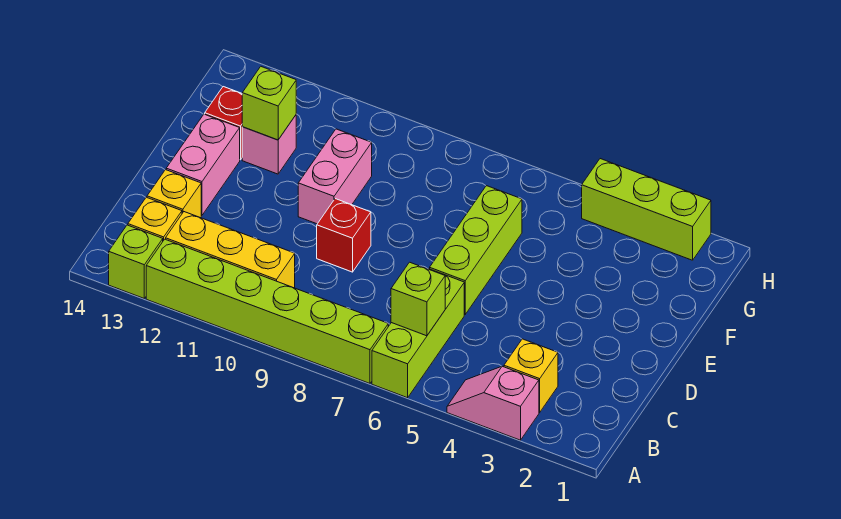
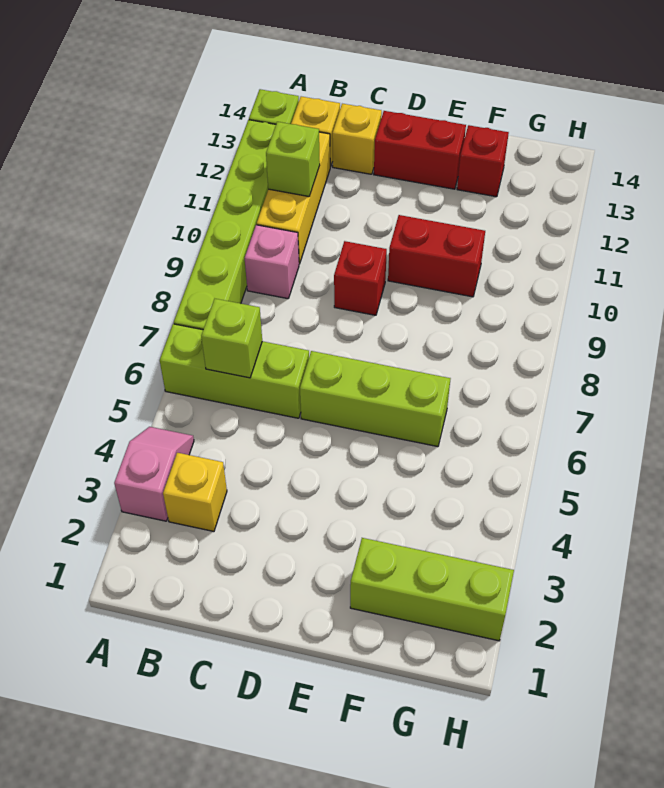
pink brick D13:E13 level 1 -> red brick D13:E13 level 1
pink brick E10:F10 level 1 -> red brick E10:F10 level 1
pink brick F12 level 1 -> pink brick B9 level 1
lime brick F12 level 2 -> lime brick B11 level 2
lime brick H2:H4 level 1 -> lime brick F2:H2 level 1

